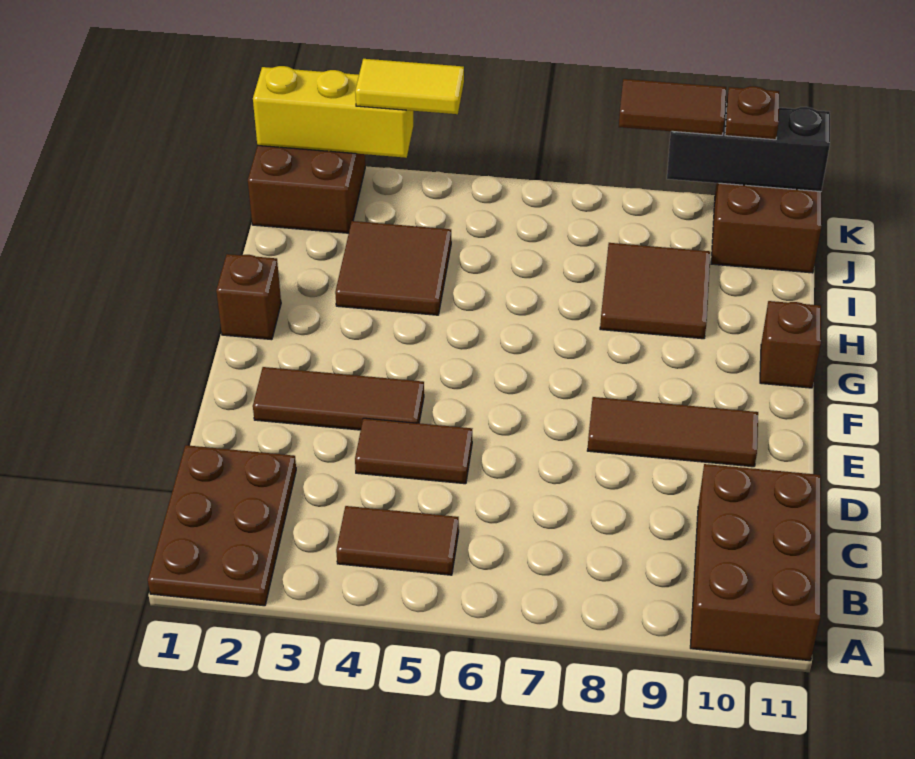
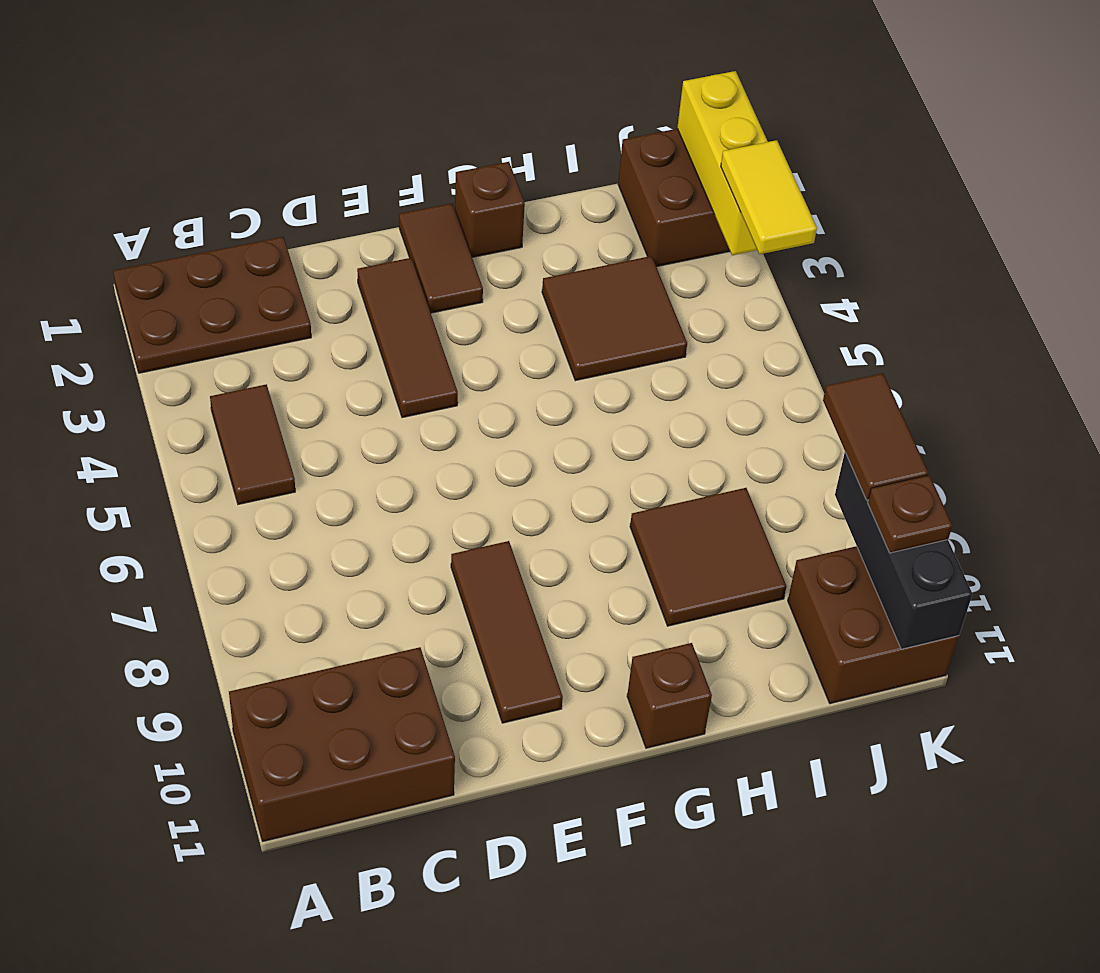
brown tile D4:D5 level 1 -> brown tile F1:F2 level 1

